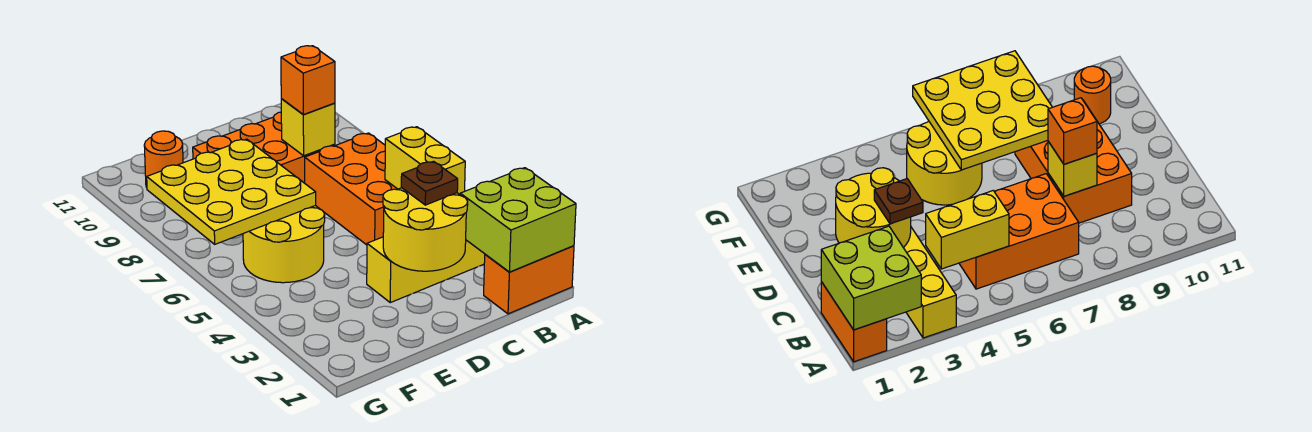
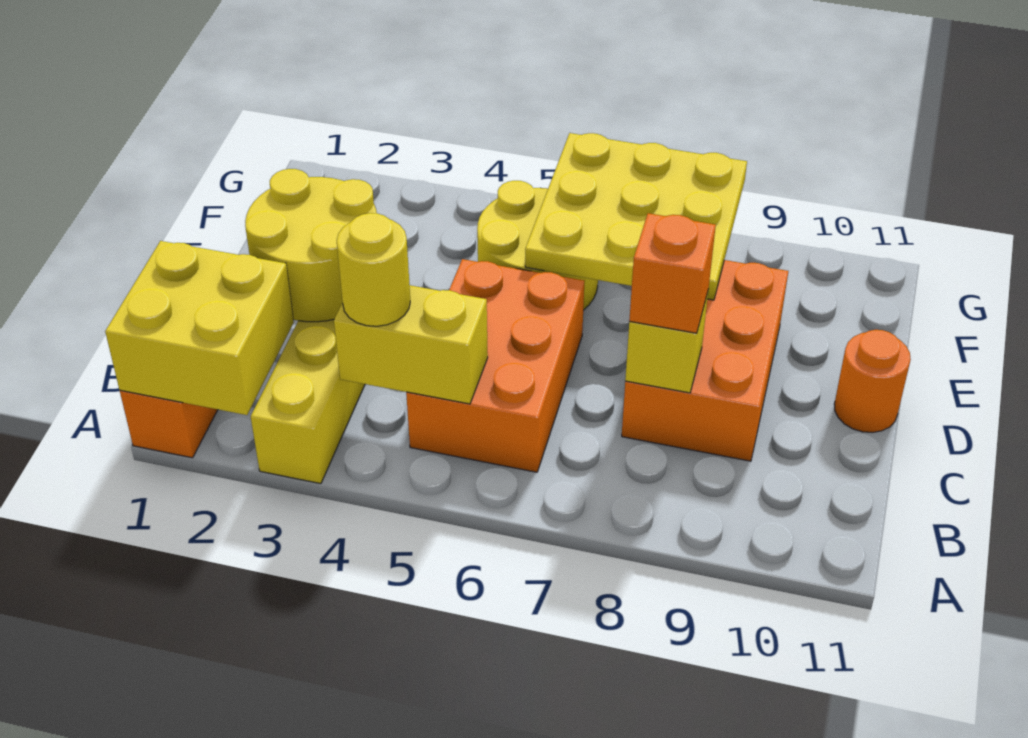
lime brick A1:B2 level 2 -> yellow brick A1:B2 level 2
none -> yellow round brick B4 level 3
orange brick B5:C7 level 1 -> orange brick B5:D6 level 1
brown plate C3 level 3 -> none
orange round brick F10 level 1 -> orange round brick D11 level 1

